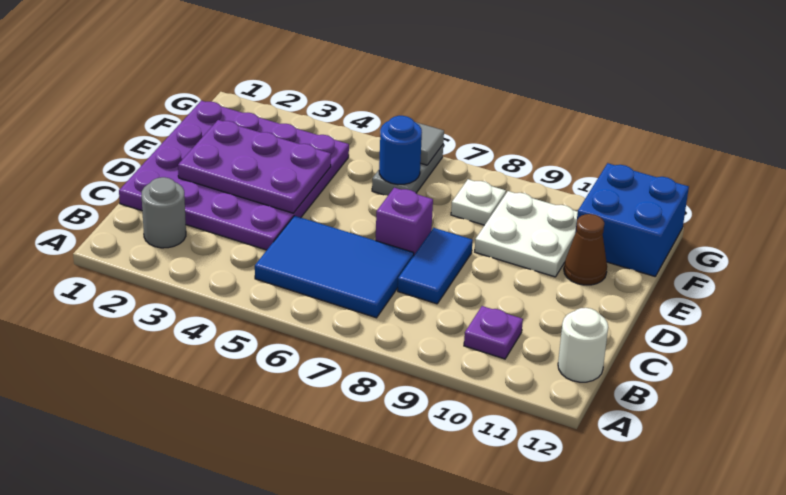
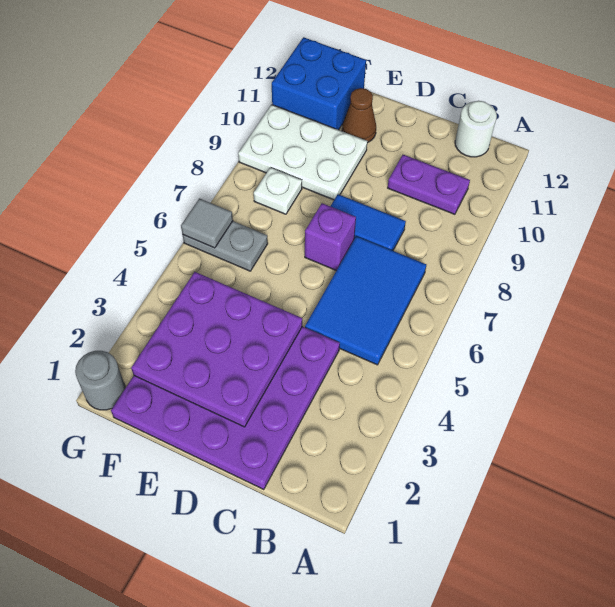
grey round brick B2 level 1 -> grey round brick G1 level 1
purple plate B10 level 1 -> purple plate B10:C10 level 1
purple plate D2:E4 level 2 -> purple plate D2:F4 level 2
white plate E9:F10 level 1 -> white plate E9:G10 level 1
blue round brick F6 level 2 -> none

